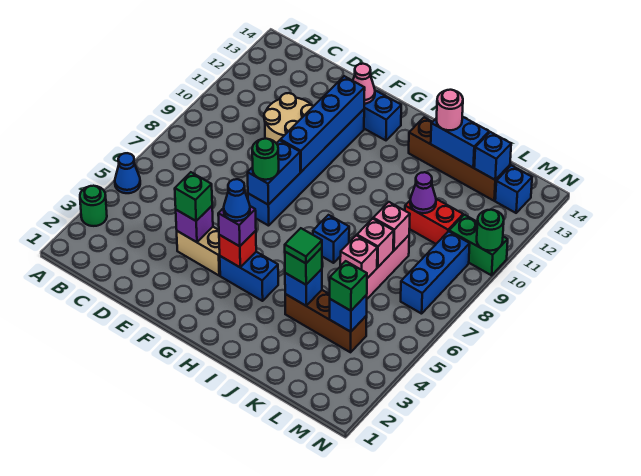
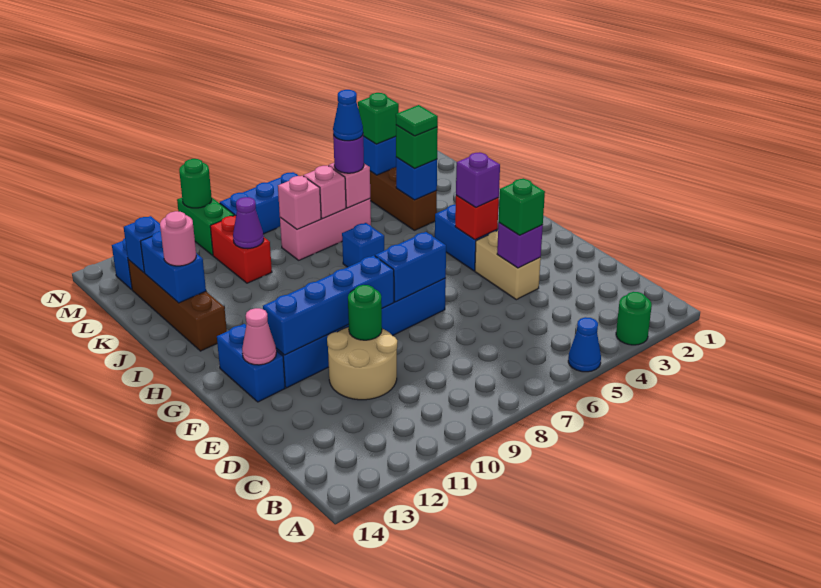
green round brick F7 level 3 -> green round brick E10 level 2
blue cone G4 level 4 -> blue cone K6 level 4
none -> purple round brick K6 level 3

